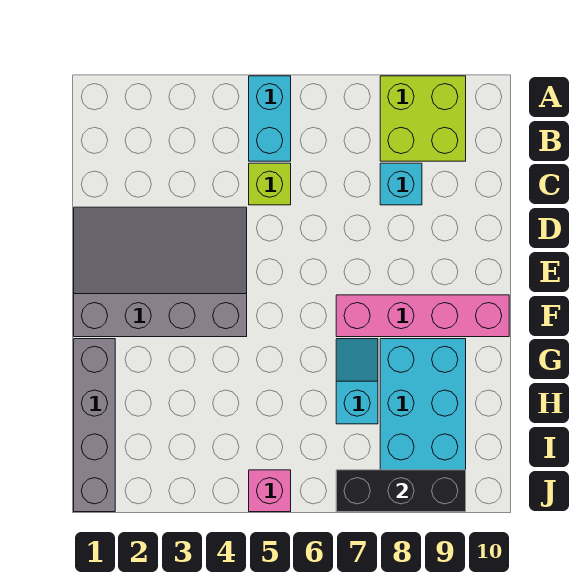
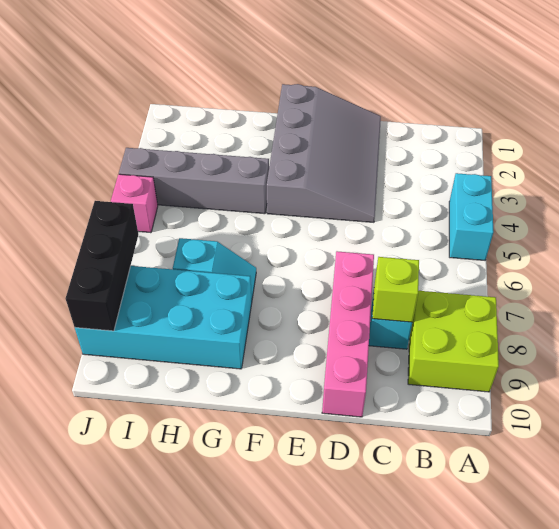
cyan brick A5:B5 level 1 -> cyan brick A4:A5 level 1
lime brick C5 level 1 -> lime brick C8 level 2
pink brick F7:F10 level 1 -> pink brick D7:D10 level 1
grey brick G1:J1 level 1 -> grey brick G4:J4 level 1

